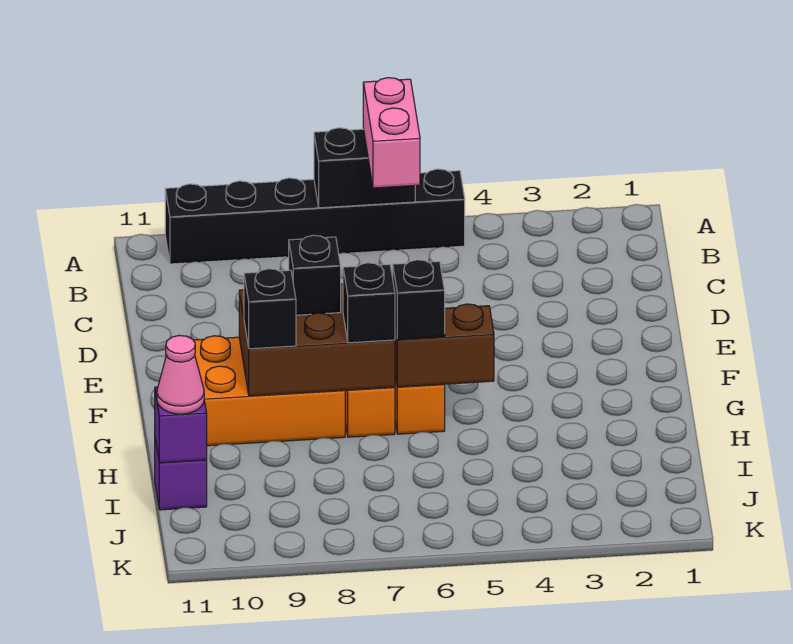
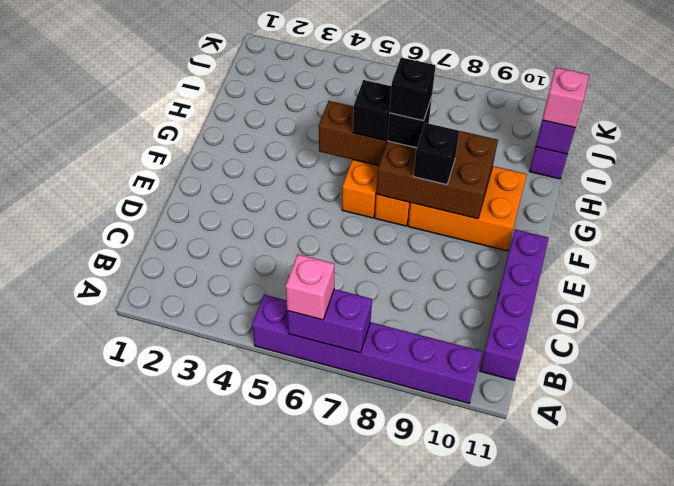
black brick A5:A10 level 1 -> purple brick A5:A10 level 1
black brick A6:A7 level 2 -> purple brick A6:A7 level 2
pink brick A6:B6 level 3 -> pink brick A6 level 3
none -> purple brick B11:E11 level 1
black brick G9 level 3 -> black brick G7 level 4
pink cone I11 level 3 -> pink brick I11 level 3

